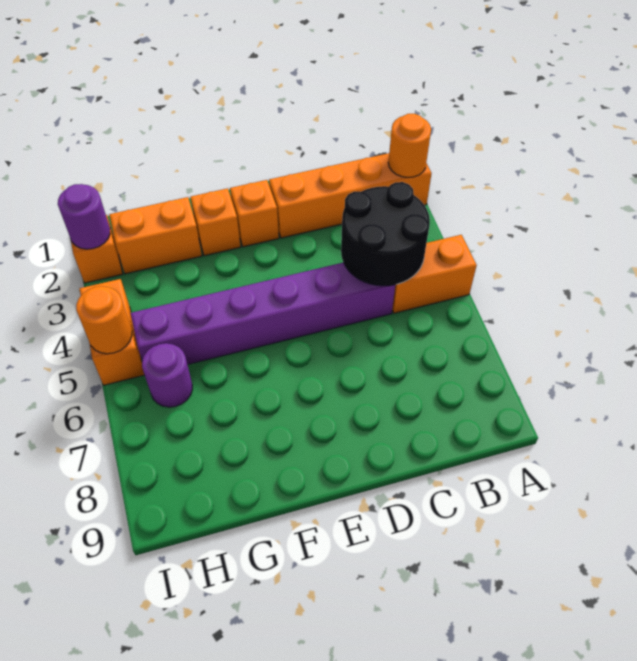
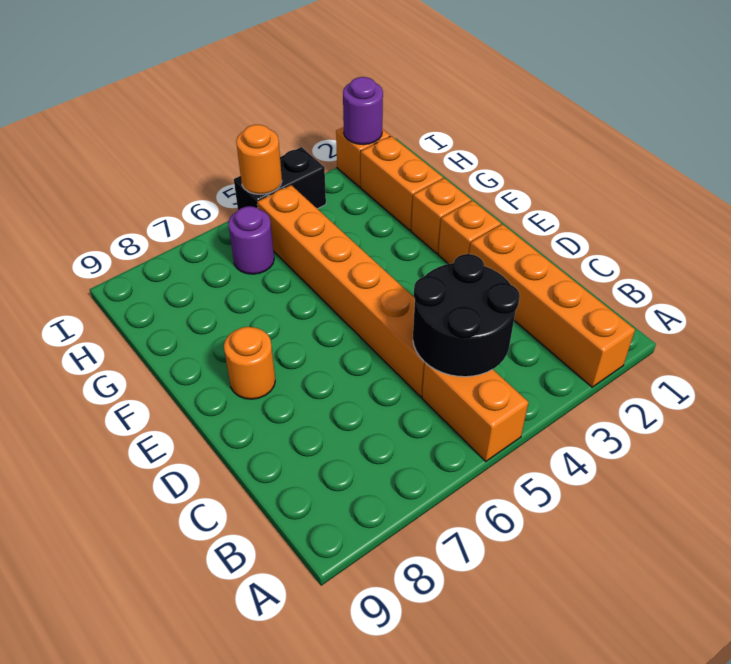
orange round brick A2 level 2 -> orange round brick E8 level 1
purple brick C5:H5 level 1 -> orange brick C5:H5 level 1
orange brick I4:I5 level 1 -> black brick I4:I5 level 1

